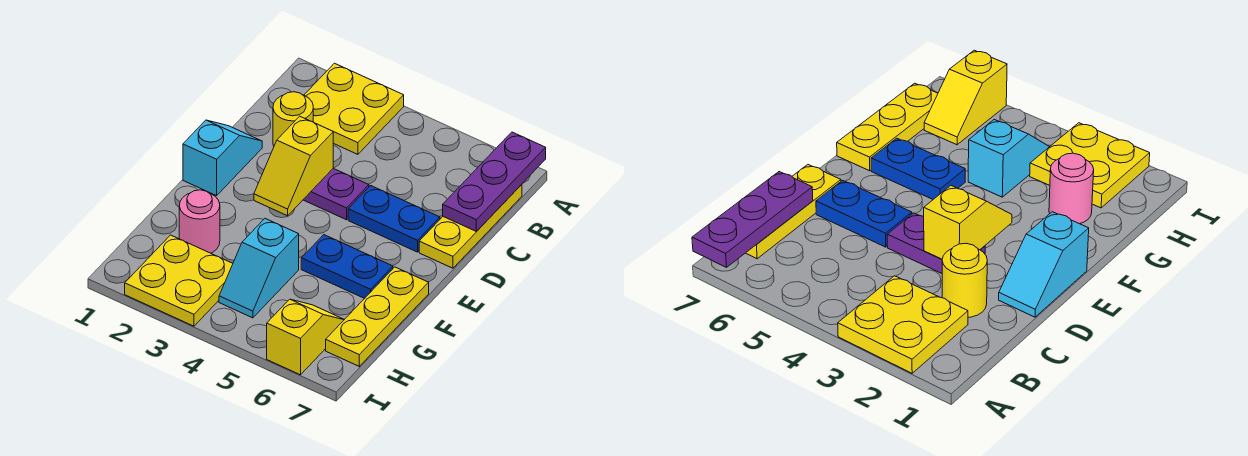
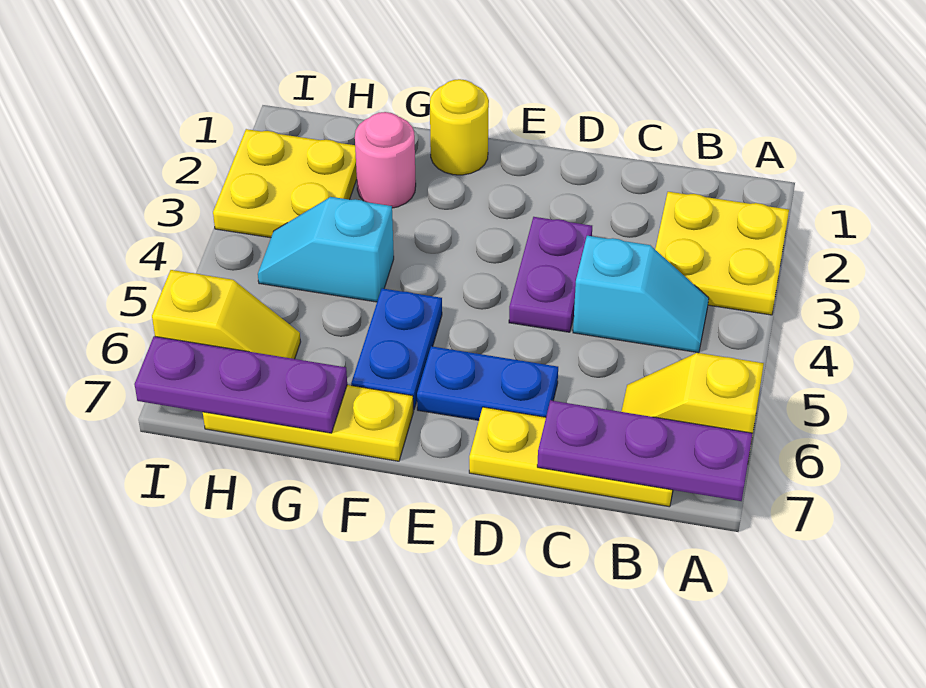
yellow round brick C2 level 1 -> yellow round brick F1 level 1
cyan slope D1:E1 level 1 top E -> cyan slope B4:C4 level 1 top C
yellow slope D3:E3 level 2 top D -> yellow slope A6:B6 level 1 top A
blue plate D5:D6 level 1 -> blue plate D6:E6 level 1
none -> purple plate G7:I7 level 2

